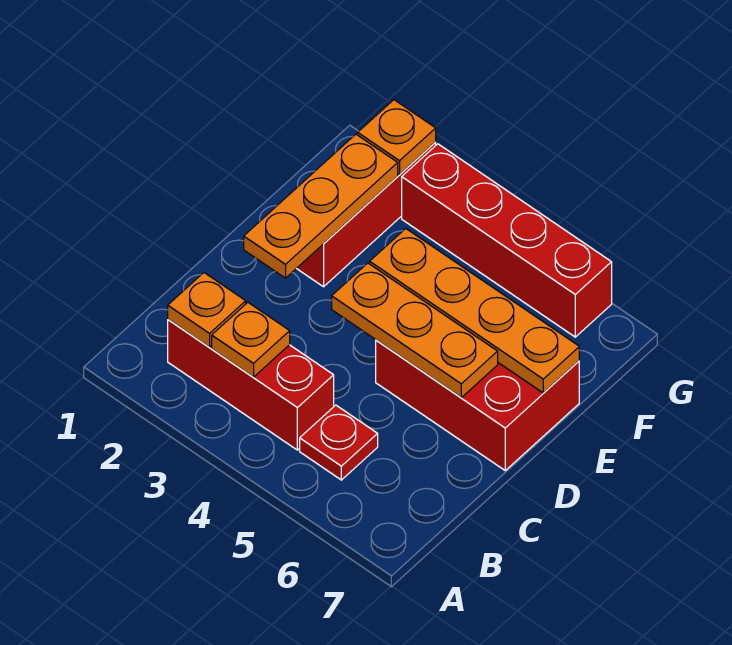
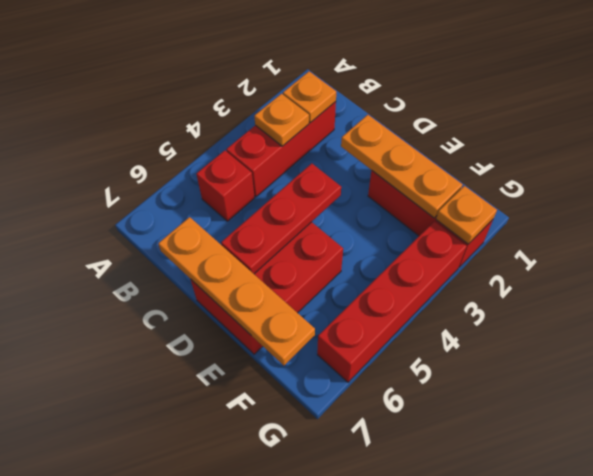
red plate B5 level 1 -> red brick B5 level 1
orange plate D4:D6 level 2 -> red plate D4:D6 level 2
orange plate E4:E7 level 2 -> orange plate C7:F7 level 2

